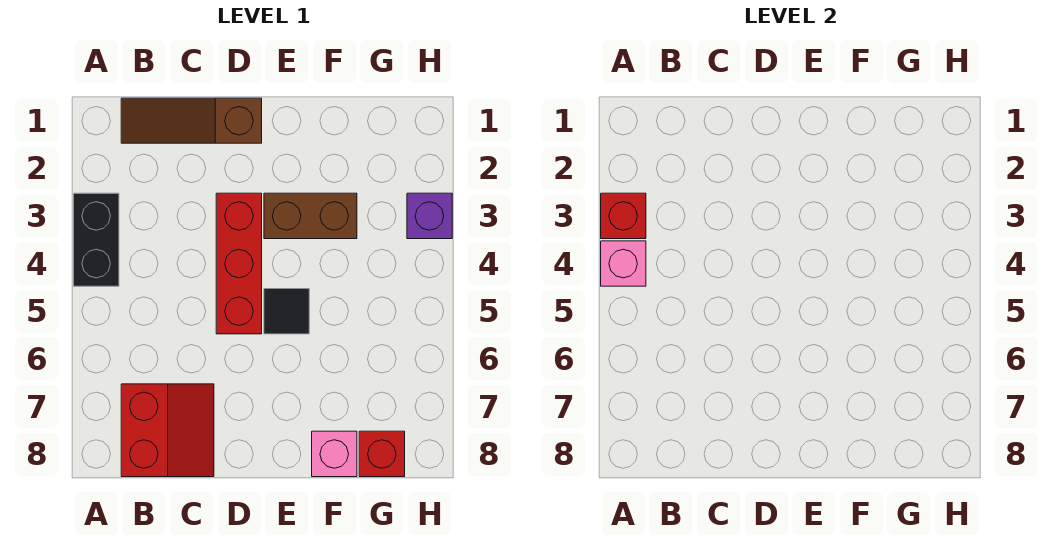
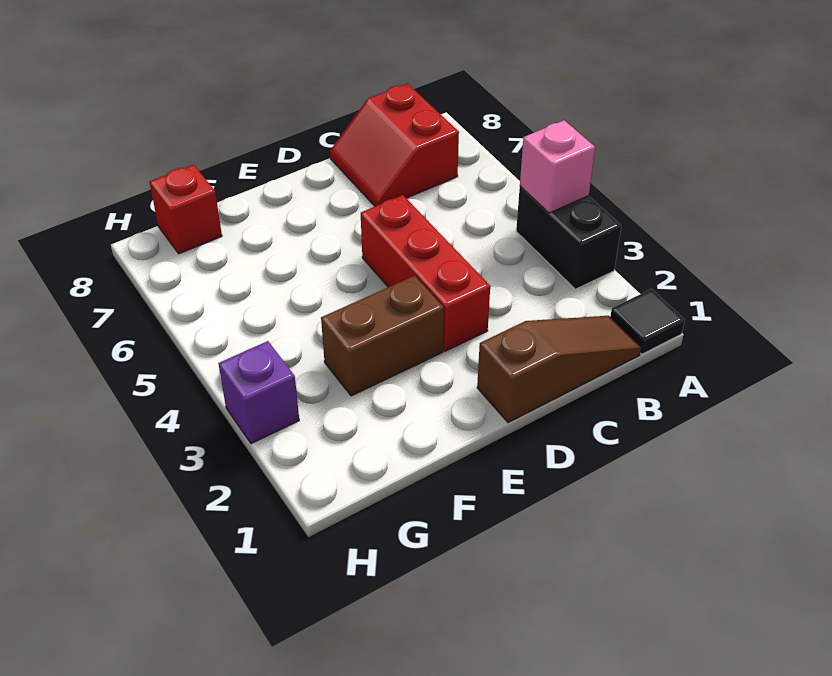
red brick A3 level 2 -> none
black tile E5 level 1 -> black tile A1 level 1
pink brick F8 level 1 -> none

